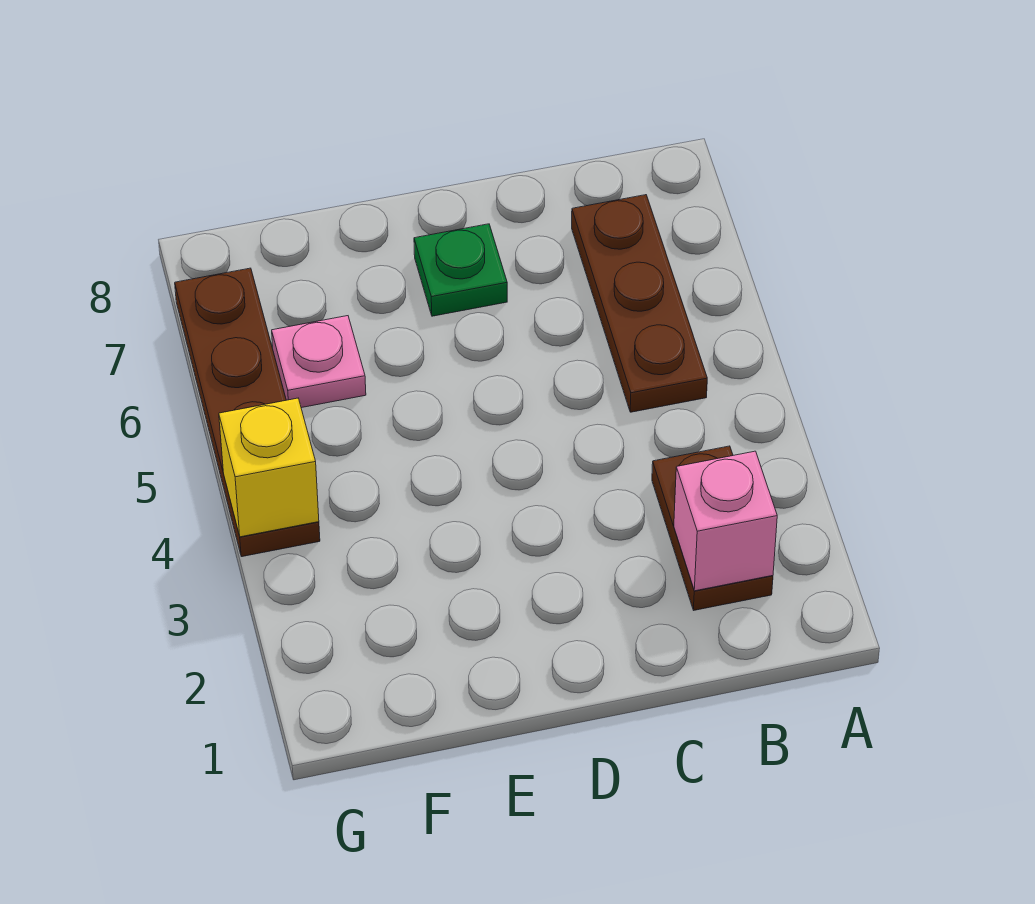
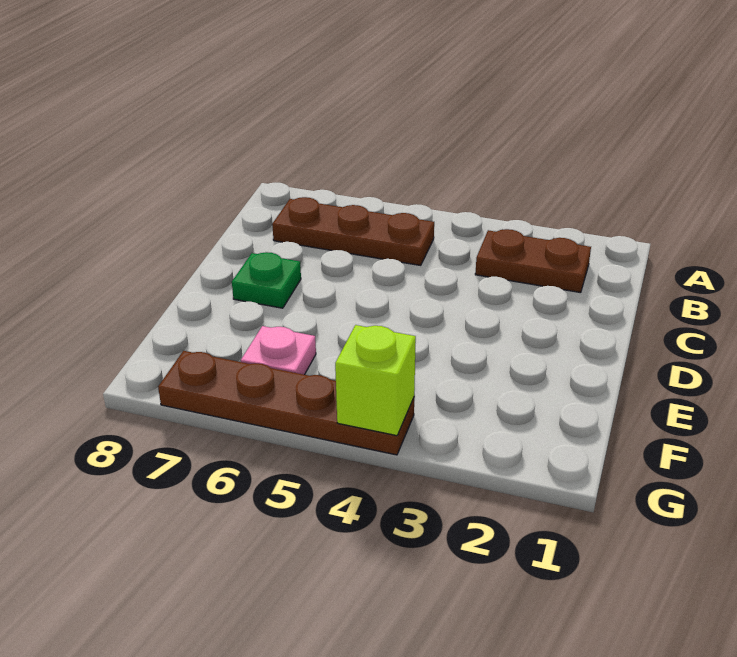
pink brick B2 level 2 -> none
yellow brick G4 level 2 -> lime brick G4 level 2

